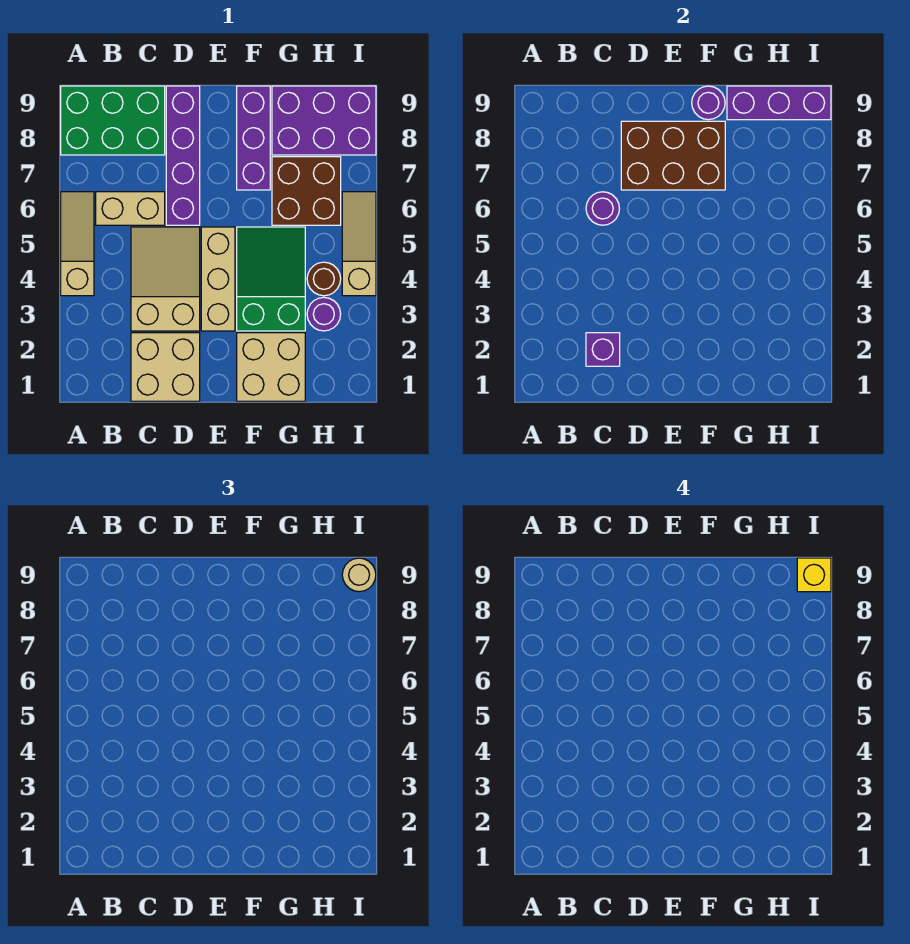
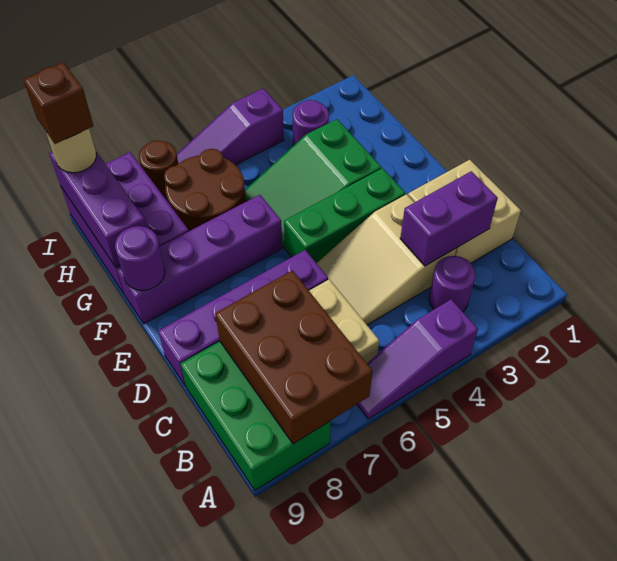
tan slope A4:A6 level 1 top 4 -> purple slope A4:A6 level 1 top 4
purple brick C2 level 2 -> purple brick C2:C3 level 2
purple round brick C6 level 2 -> purple round brick B3 level 1
brown brick D7:F8 level 2 -> brown brick A7:C8 level 2
tan brick E3:E5 level 1 -> green brick E3:E5 level 1
tan brick F1:G2 level 1 -> none
purple brick F7:F9 level 1 -> purple brick F6:F9 level 1
brown brick G6:H7 level 1 -> brown round brick G6:H7 level 1
brown round brick H4 level 1 -> brown round brick I7 level 1
tan slope I4:I6 level 1 top 4 -> purple slope I4:I6 level 1 top 4
yellow brick I9 level 4 -> brown brick I9 level 4

